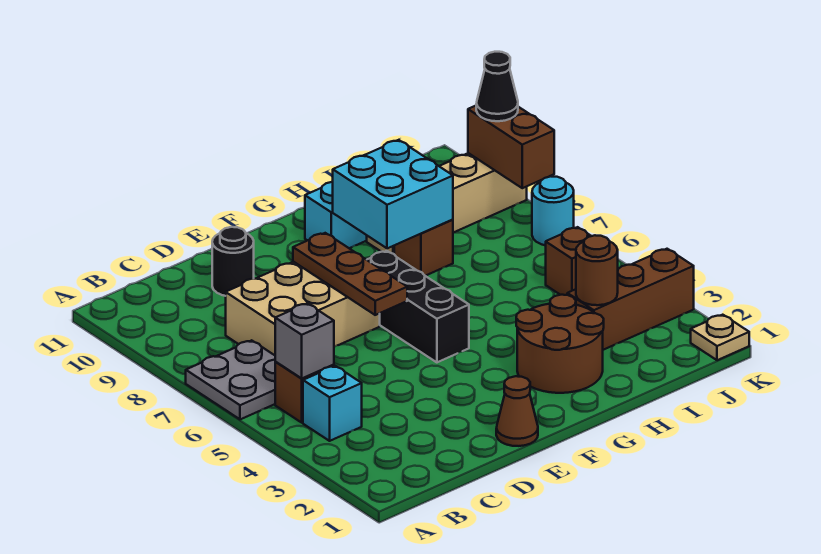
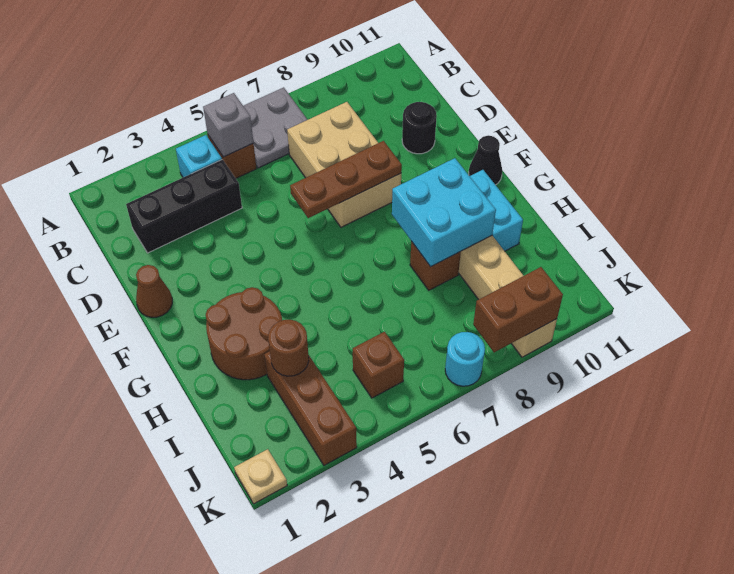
black brick F5:F7 level 1 -> black brick C2:C4 level 1
black cone K9 level 3 -> black cone F11 level 1

